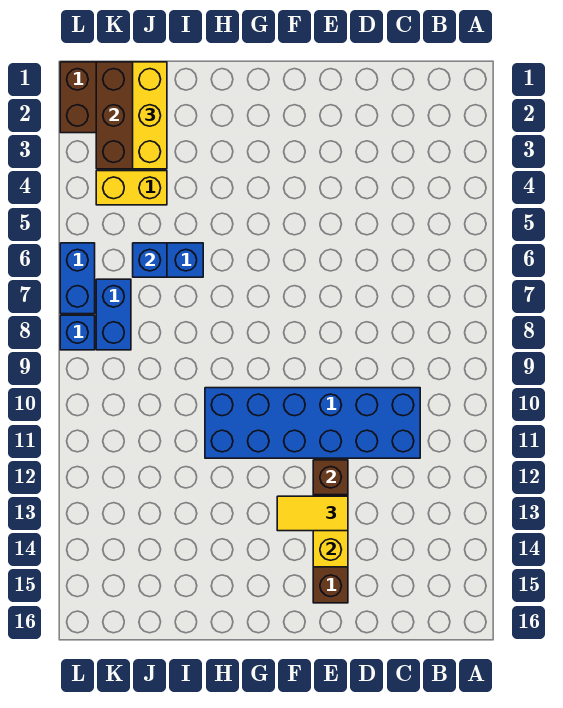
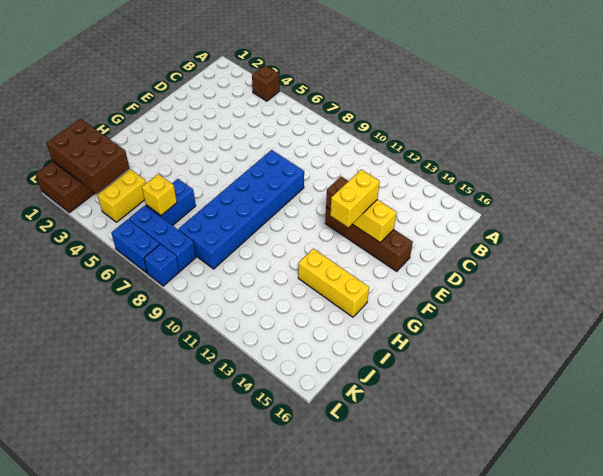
none -> brown brick A4 level 1
blue brick C10:H11 level 1 -> blue brick E8:J9 level 1
yellow tile E13:F13 level 3 -> yellow brick E13:F13 level 3
yellow brick J1:J3 level 3 -> yellow brick H13:H15 level 1
blue brick J6 level 2 -> yellow brick J6 level 2
blue brick K7:K8 level 1 -> blue brick K6:K8 level 1

